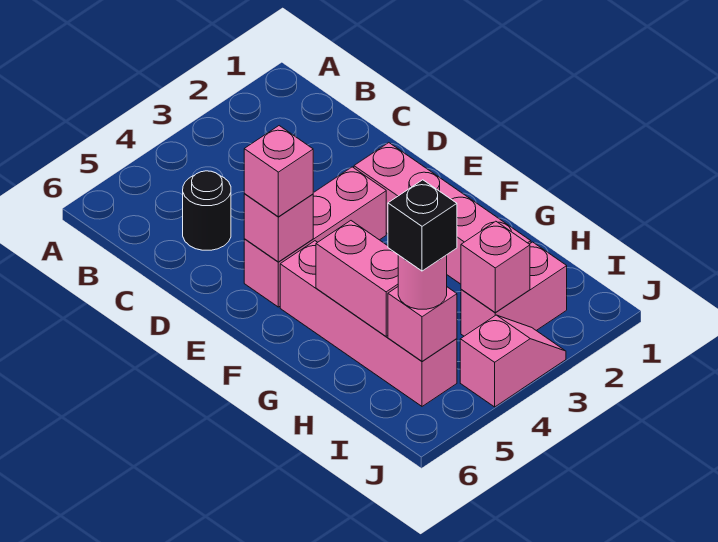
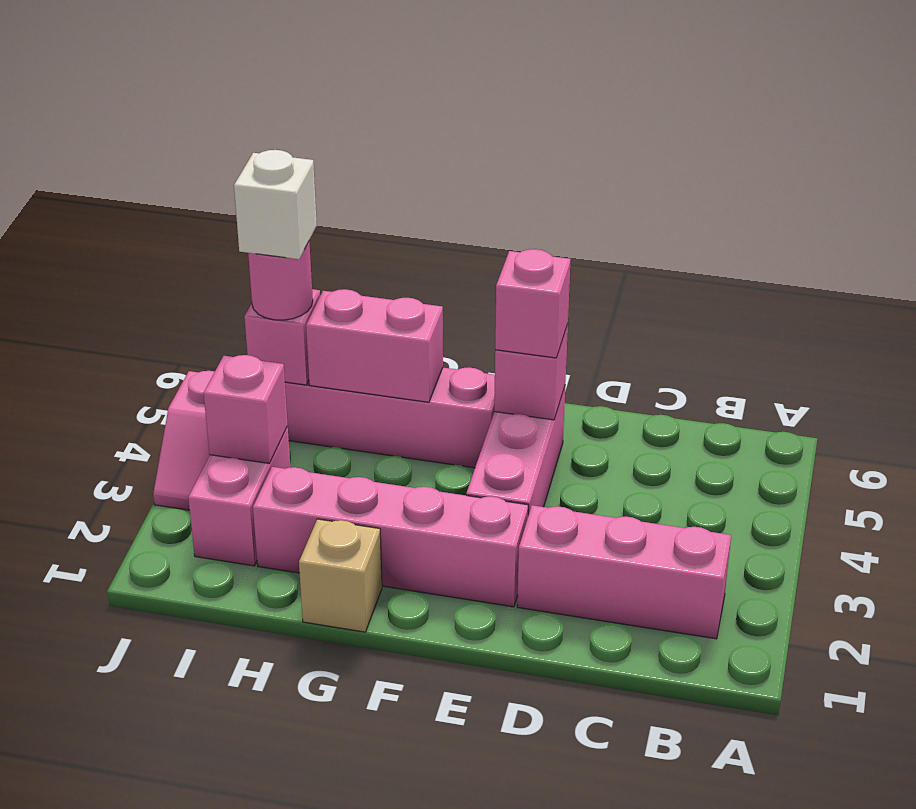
none -> pink brick B2:D2 level 1
black round brick C5 level 1 -> none
none -> tan brick G1 level 1
black brick I5 level 4 -> white brick I5 level 4

